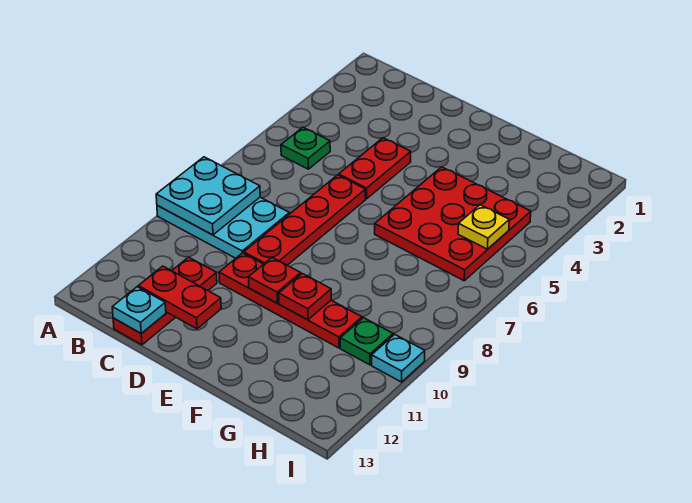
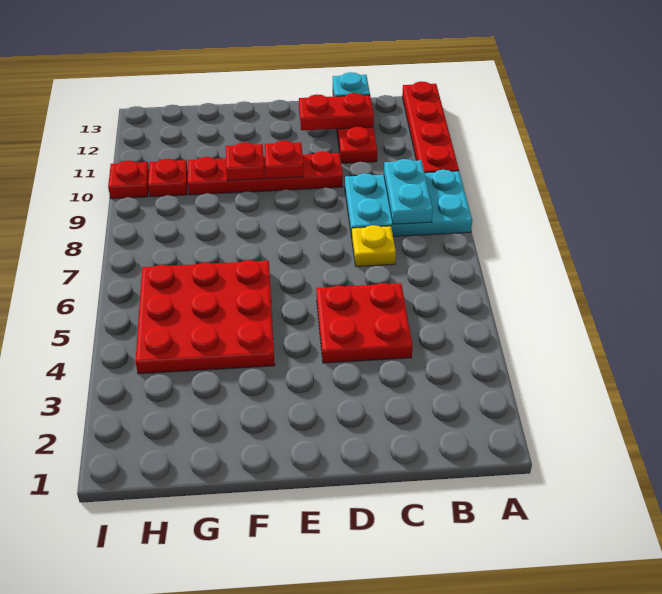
cyan plate A8:B9 level 2 -> cyan plate B8:B9 level 2
green plate B5 level 1 -> none
red plate D4:D5 level 1 -> red plate C4:D5 level 1
red plate D6:D9 level 1 -> red plate A10:A13 level 1
yellow plate H5 level 2 -> yellow plate C7 level 1
green plate H10 level 1 -> red plate H10 level 1
cyan plate I10 level 1 -> red plate I10 level 1

